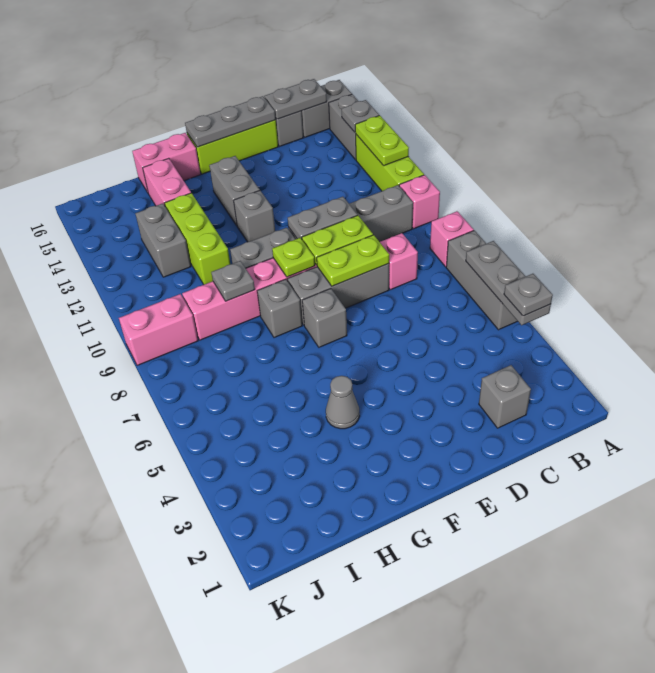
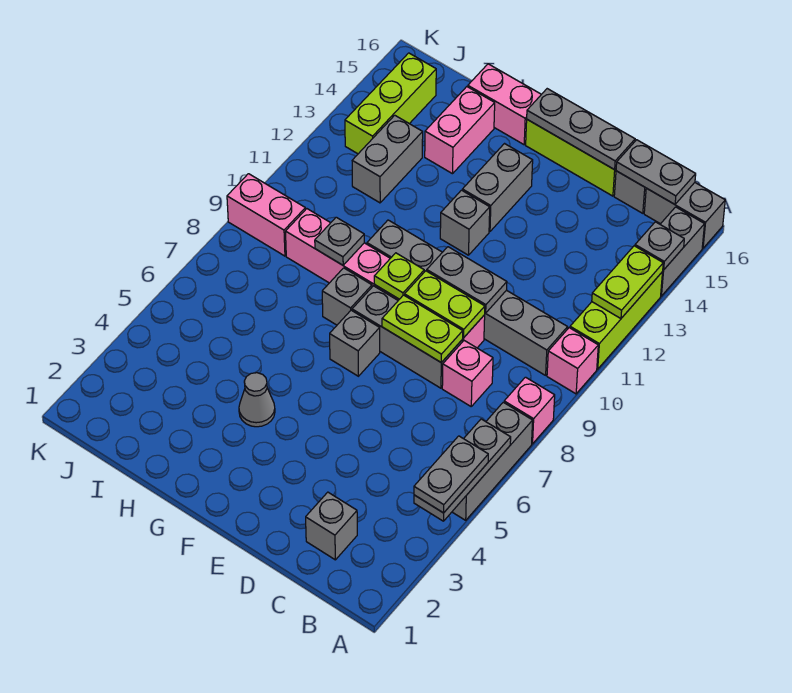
grey plate A4 level 3 -> grey plate A4:A5 level 3
lime brick H11:H13 level 1 -> lime brick J13:J15 level 1

